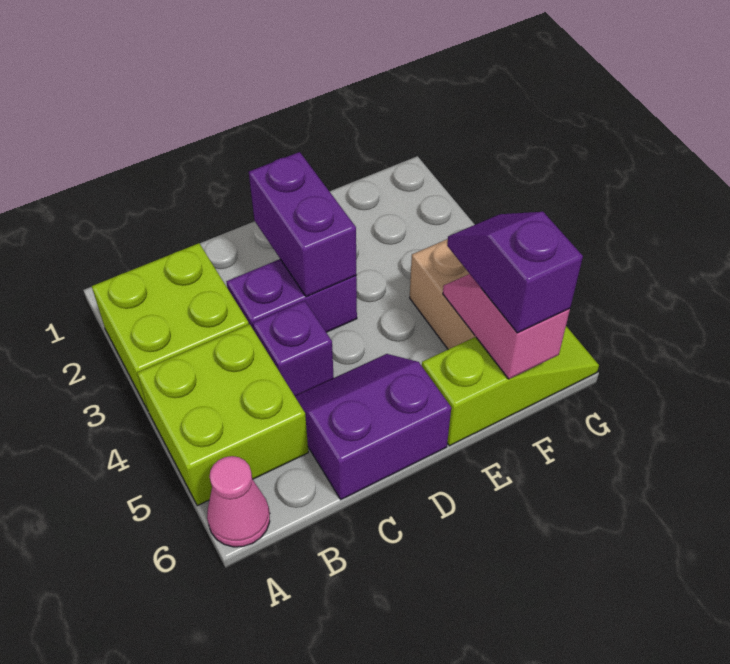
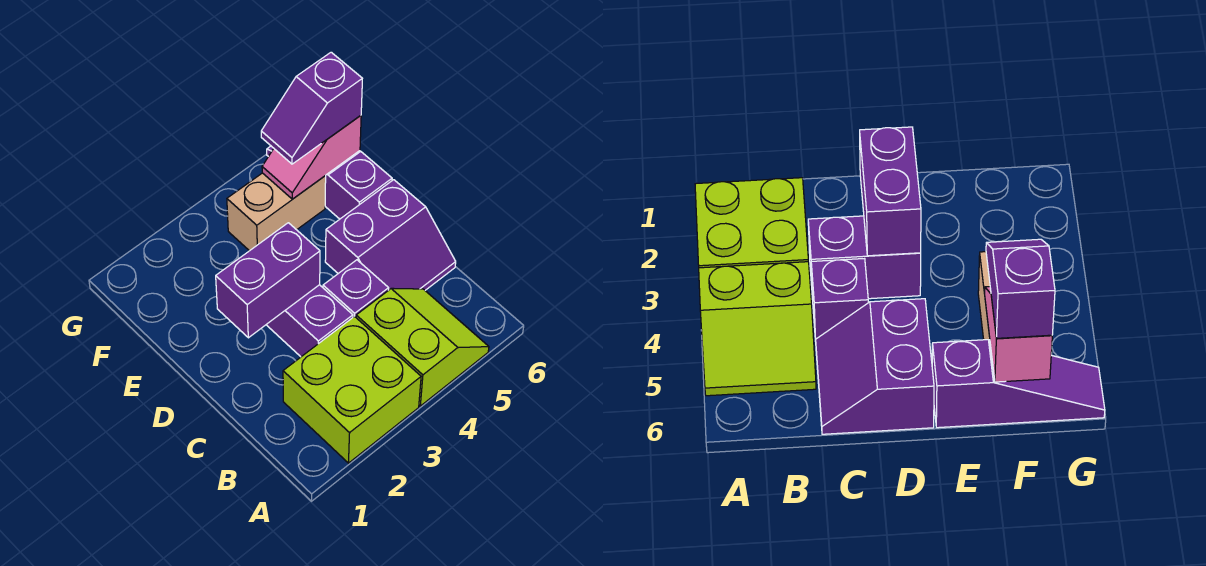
lime brick A4:B5 level 1 -> lime slope A4:B5 level 1 top 4
pink cone A6 level 1 -> none
purple slope C5:D6 level 1 top 6 -> purple slope C5:D6 level 1 top D
lime slope E6:G6 level 1 top E -> purple slope E6:G6 level 1 top E

